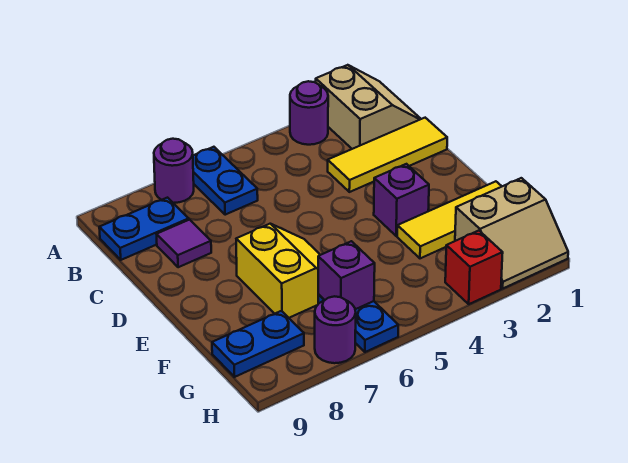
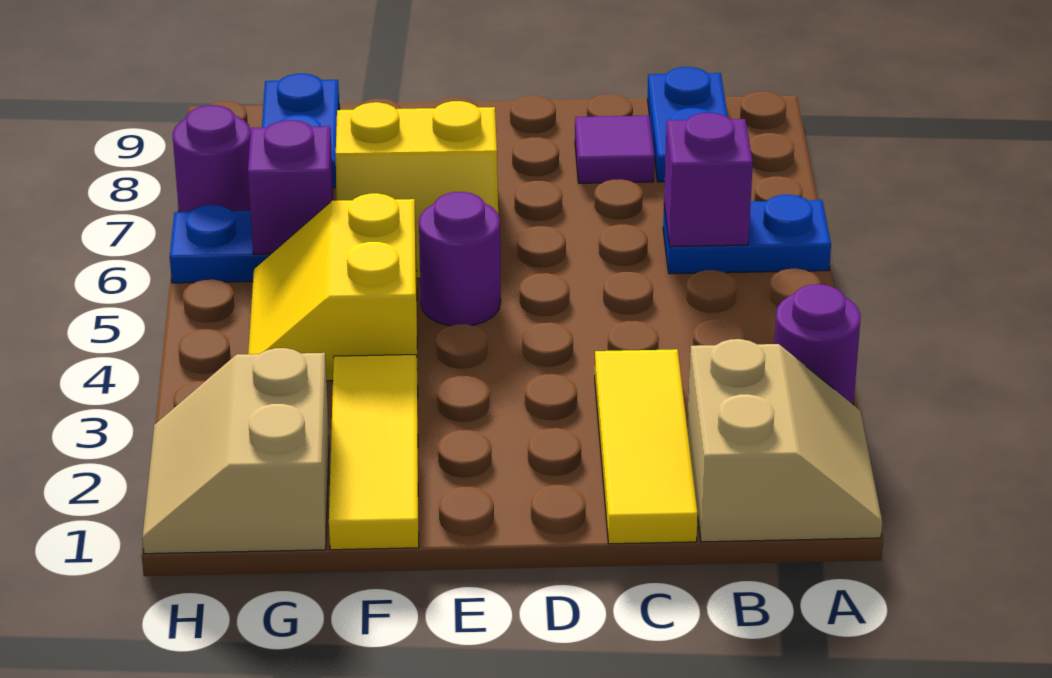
tan slope A1:B2 level 1 top 2 -> tan slope A1:B2 level 1 top B
purple round brick A7 level 1 -> purple round brick E5 level 1
purple brick E3 level 1 -> purple brick B6 level 2
none -> yellow slope F4:G5 level 1 top F
red brick H3 level 1 -> none

